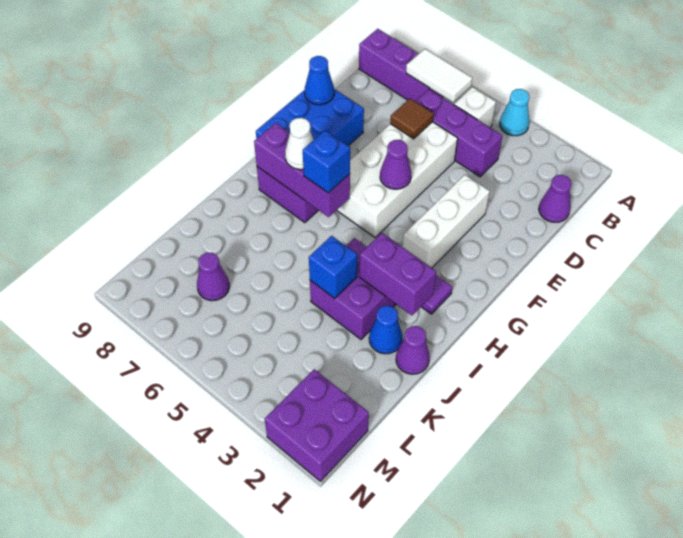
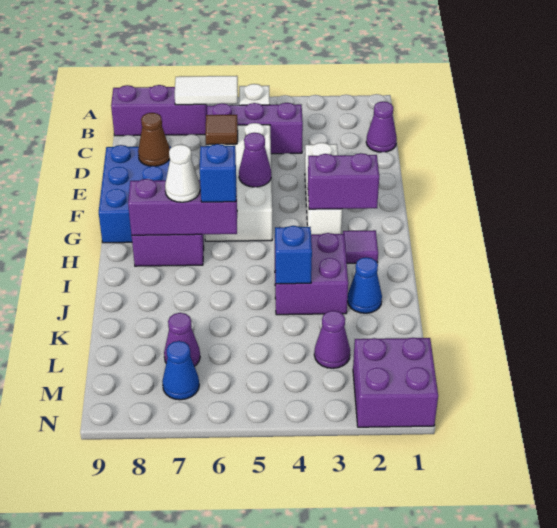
cyan cone A4 level 1 -> none
none -> brown cone E8 level 2
blue cone E9 level 2 -> blue cone M7 level 1
purple brick I2:I3 level 2 -> purple brick G2:G3 level 2
purple cone J1 level 1 -> purple cone L3 level 1

